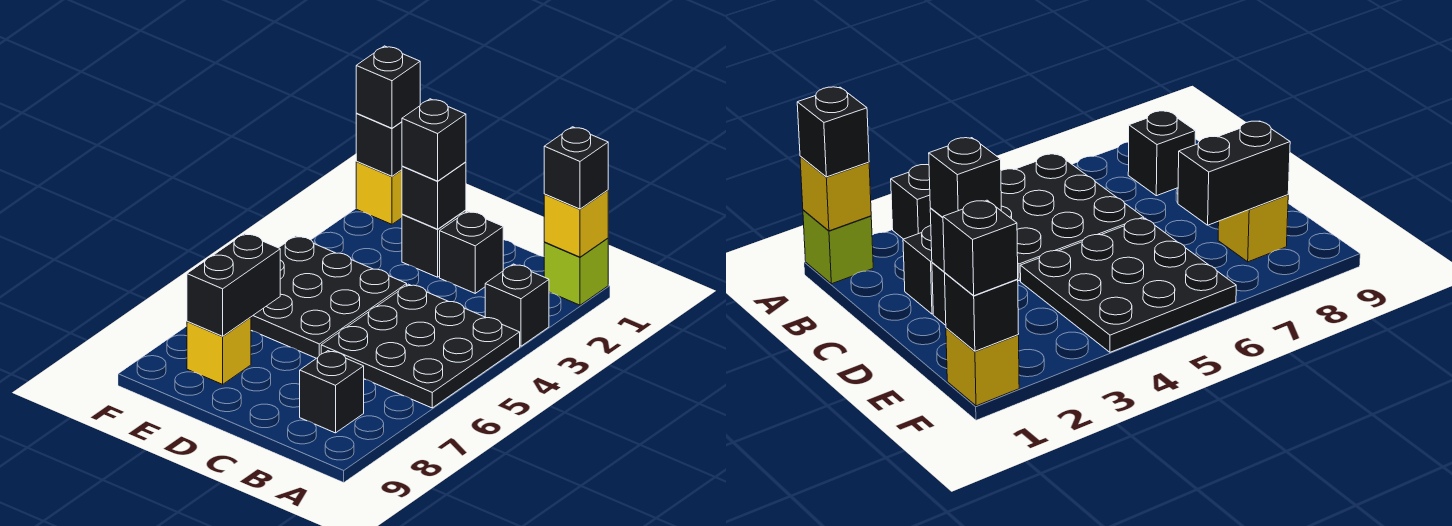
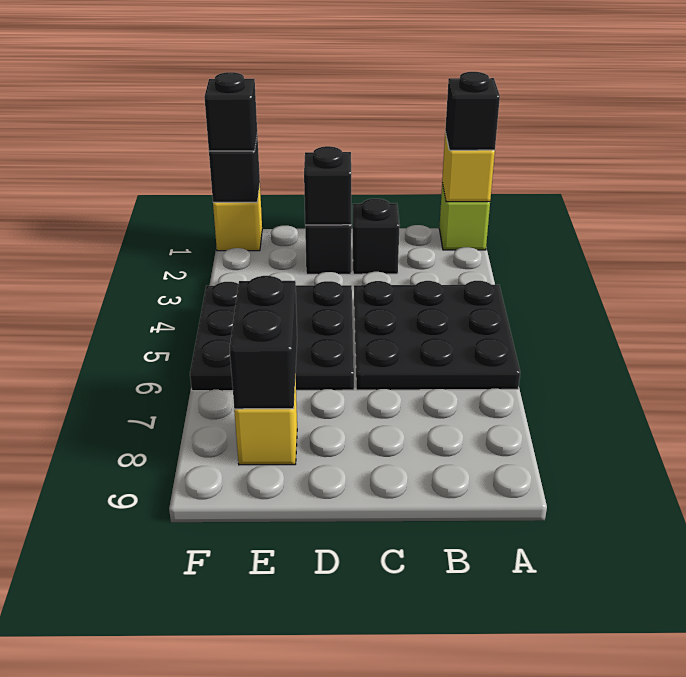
black brick A3 level 1 -> none
black brick B8 level 1 -> none
black brick D2 level 3 -> none

